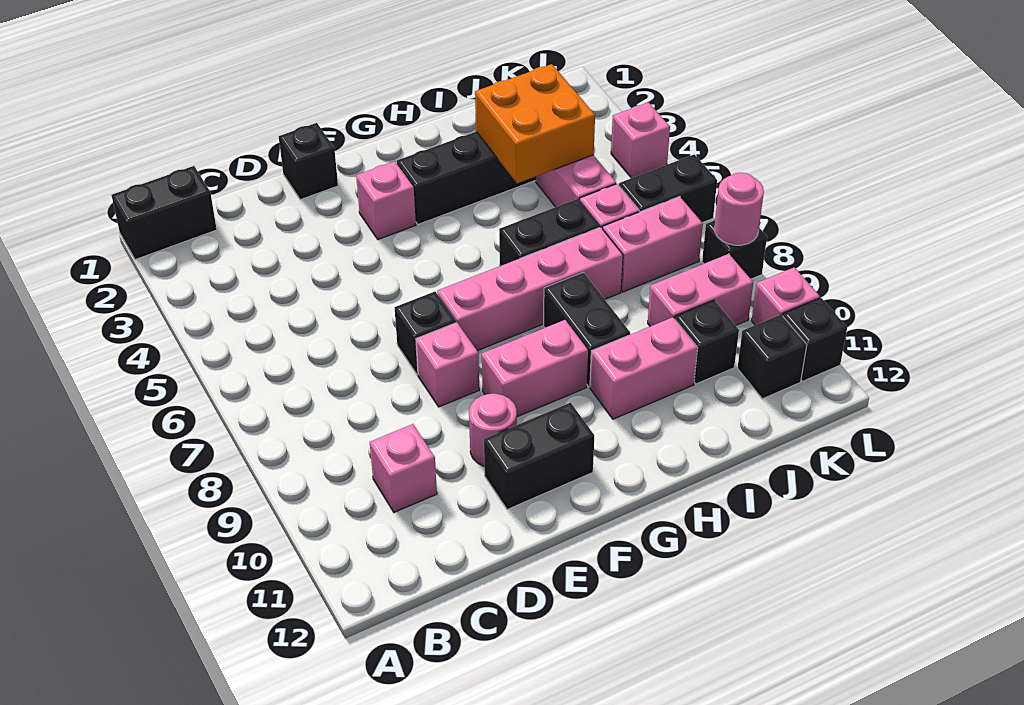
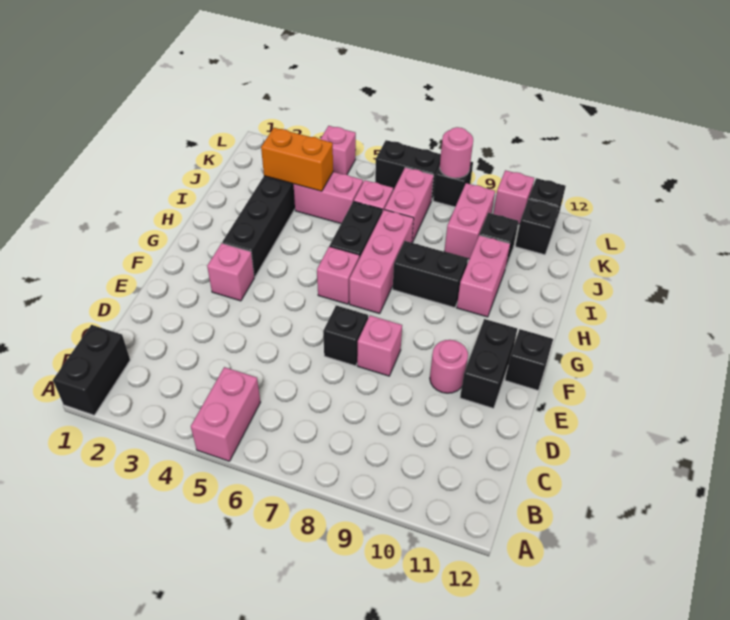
pink brick C10 level 1 -> pink brick G6 level 1
black brick E1 level 1 -> black brick F12 level 1
pink brick F7:I7 level 1 -> pink brick G7:I7 level 1
pink brick F9:G9 level 1 -> pink brick A5:B5 level 1
orange brick I3:J4 level 2 -> orange brick J3:J4 level 2
black brick K6:L6 level 1 -> black brick L6:L7 level 1

